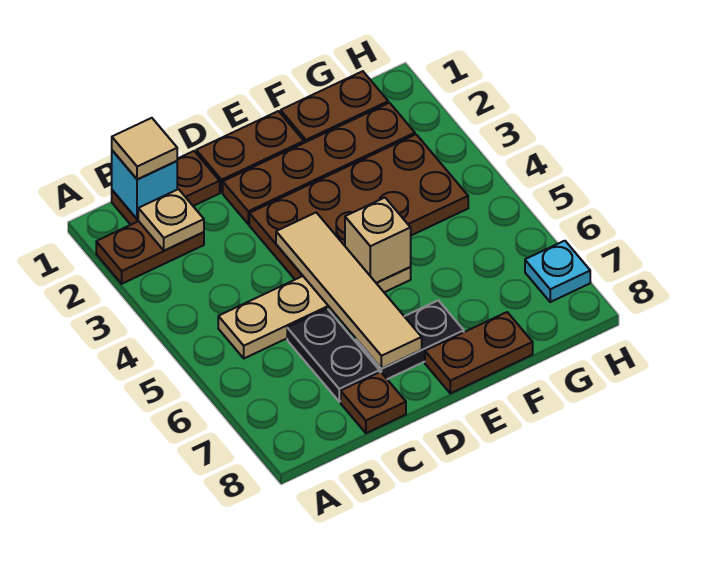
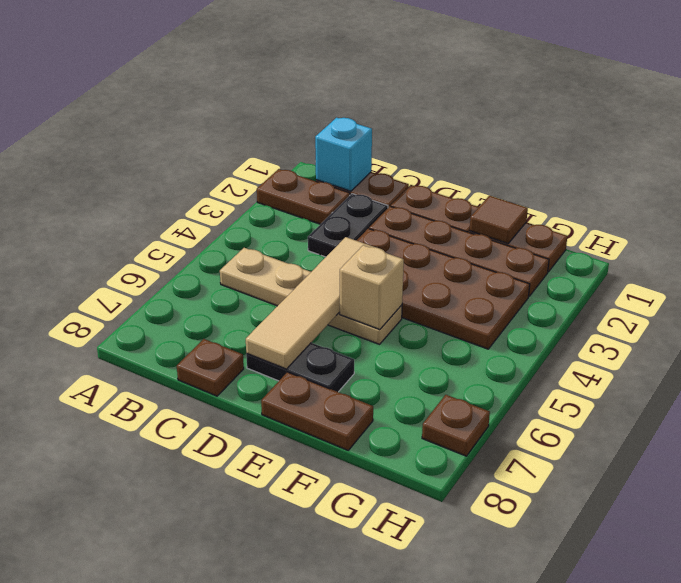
tan tile B1 level 3 -> none
tan plate B2 level 2 -> none
black plate C6:C7 level 1 -> black plate C2:C3 level 1
none -> brown tile F1 level 2
cyan plate H7 level 1 -> brown plate H7 level 1

